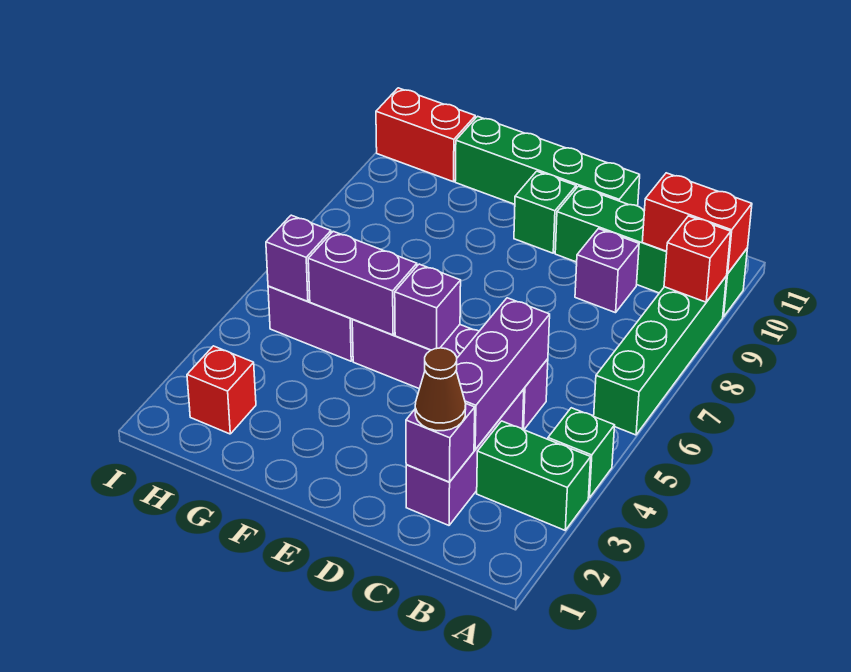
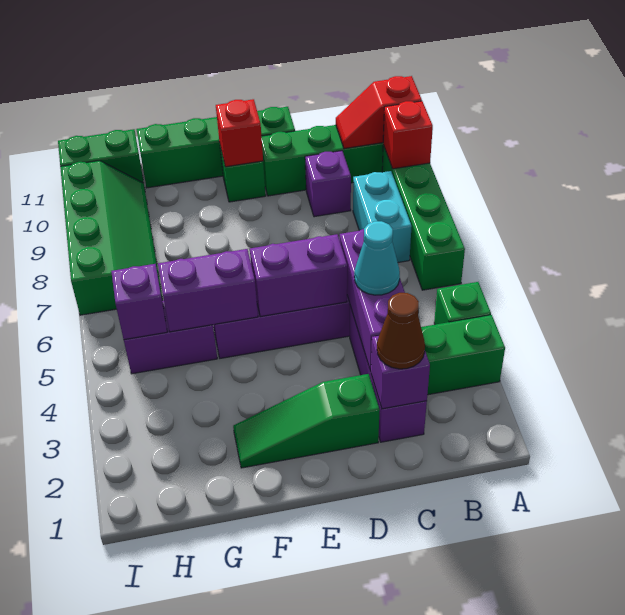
red brick A10:B10 level 2 -> red slope A10:B10 level 2 top A
none -> cyan brick B7:B8 level 1
none -> cyan cone C4 level 3
none -> green slope D2:F2 level 1 top D
purple brick E5 level 2 -> purple brick D5:E5 level 2
red brick H2 level 1 -> red brick E10 level 2
none -> green slope H7:I10 level 1 top I
red brick H11:I11 level 1 -> green brick H11:I11 level 1

